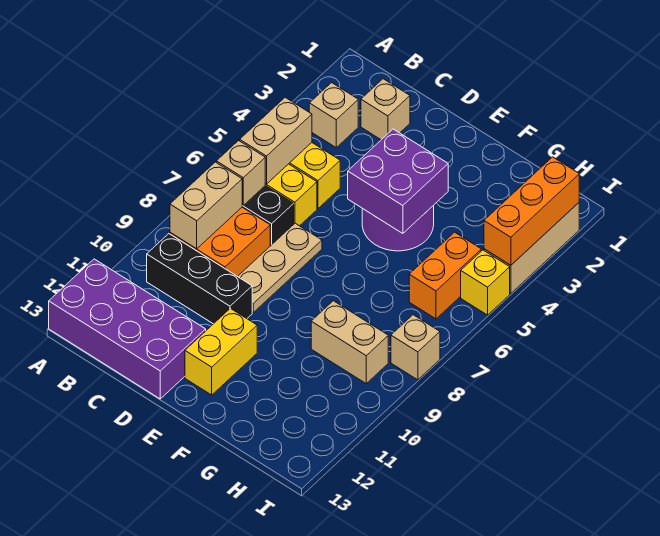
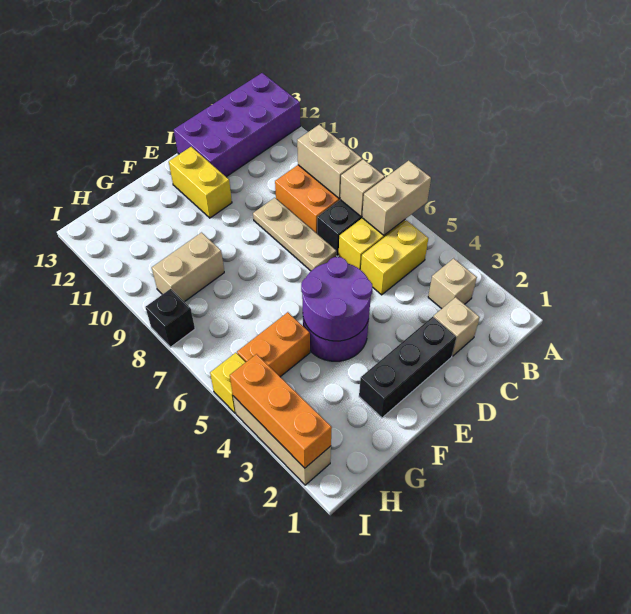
tan brick B5:B6 level 2 -> tan brick A6:B6 level 2
black brick B10:D10 level 1 -> black brick D2:F2 level 1
purple brick E4:F5 level 2 -> purple round brick E4:F5 level 2
orange brick H5:H6 level 1 -> orange brick G5:H5 level 1
tan brick I8 level 1 -> black brick I8 level 1

